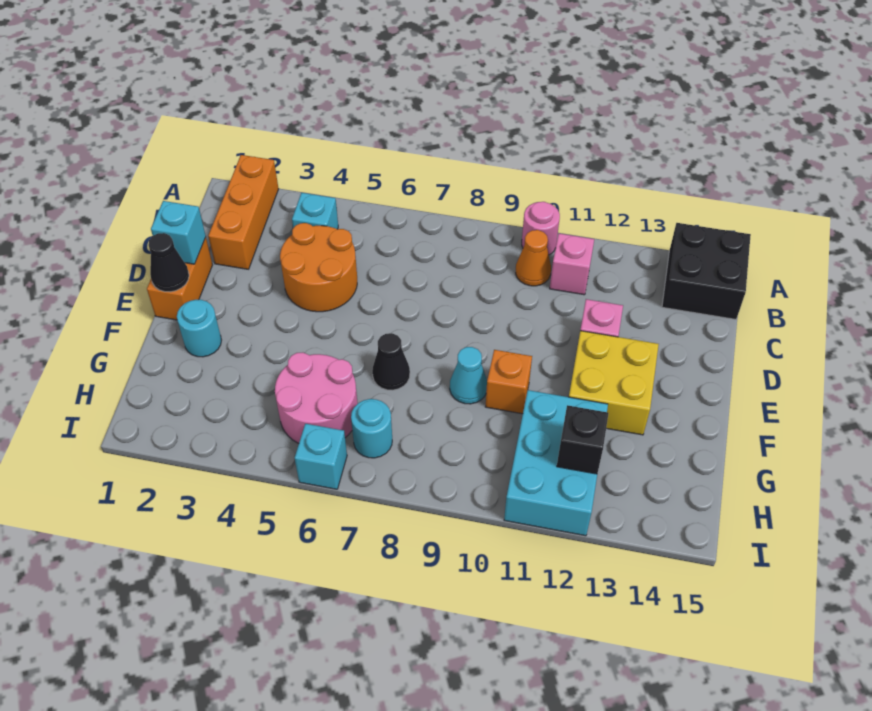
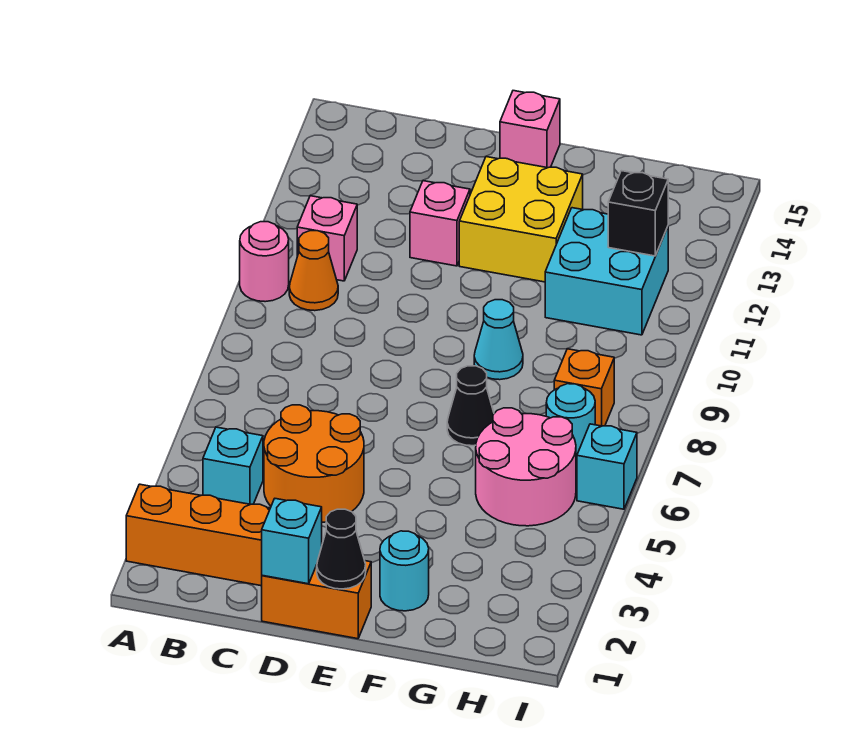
black brick A14:B15 level 1 -> none
none -> pink brick E15 level 1
orange brick F10 level 1 -> orange brick H8 level 1
cyan brick G11:I12 level 1 -> cyan brick G11:H12 level 1

